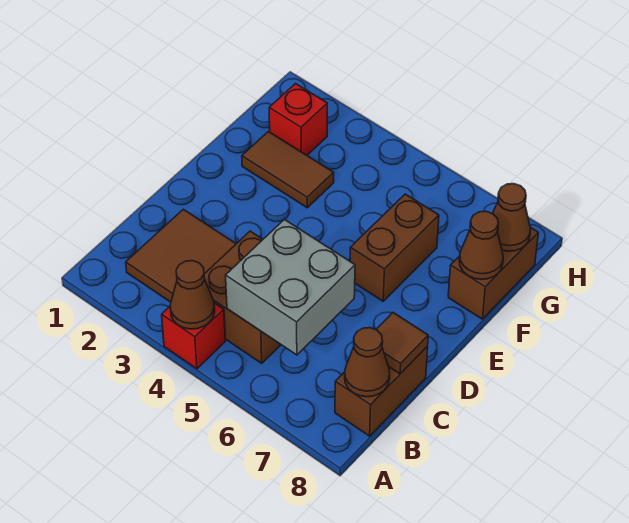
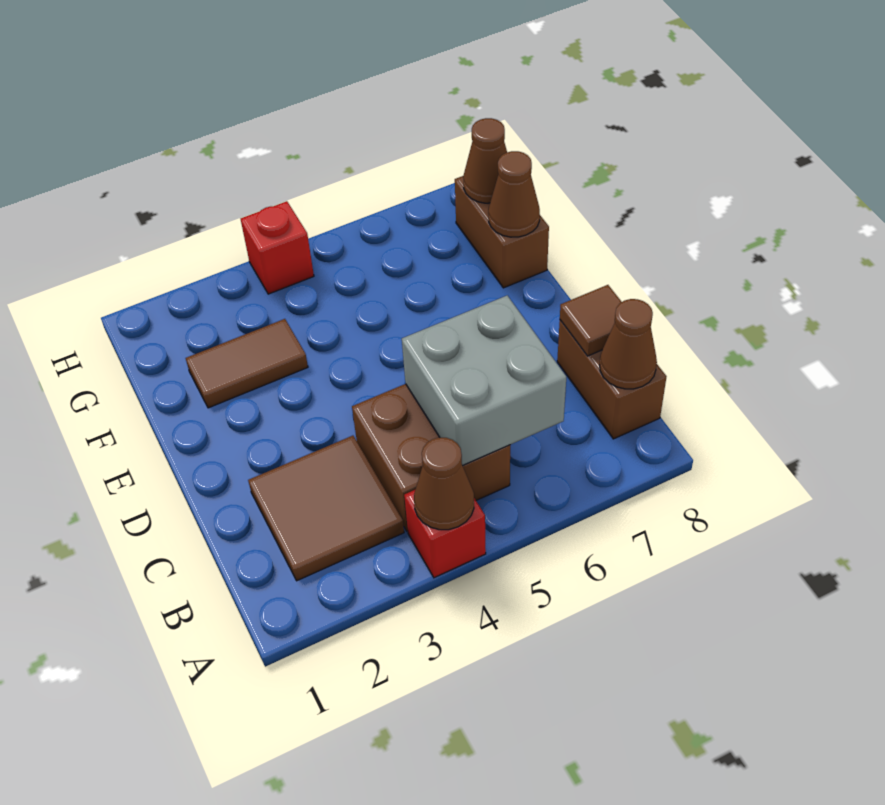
brown brick E6:F6 level 1 -> none
red brick G2 level 1 -> red brick H4 level 1

